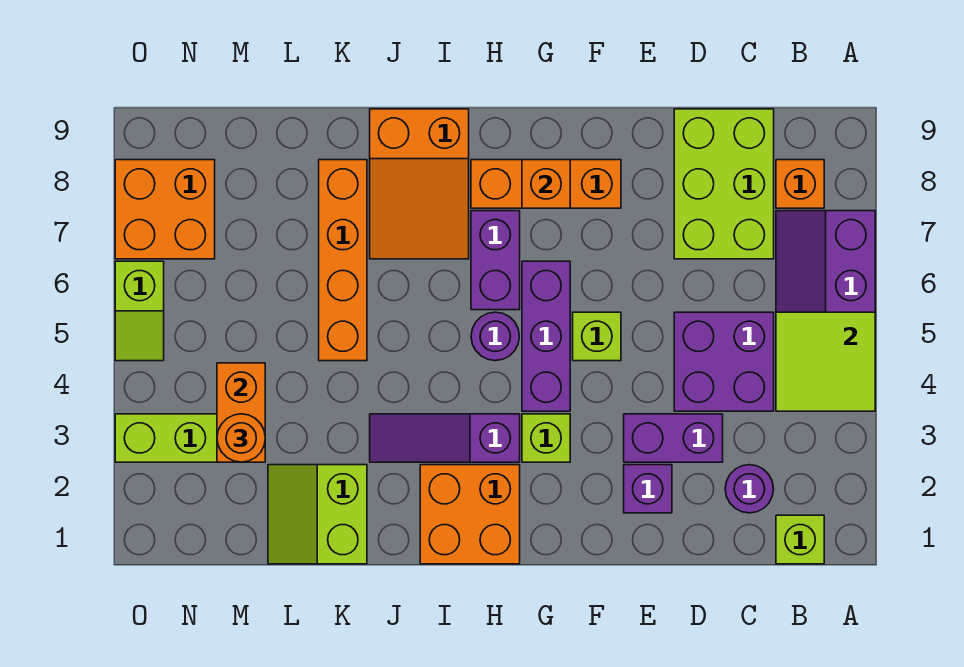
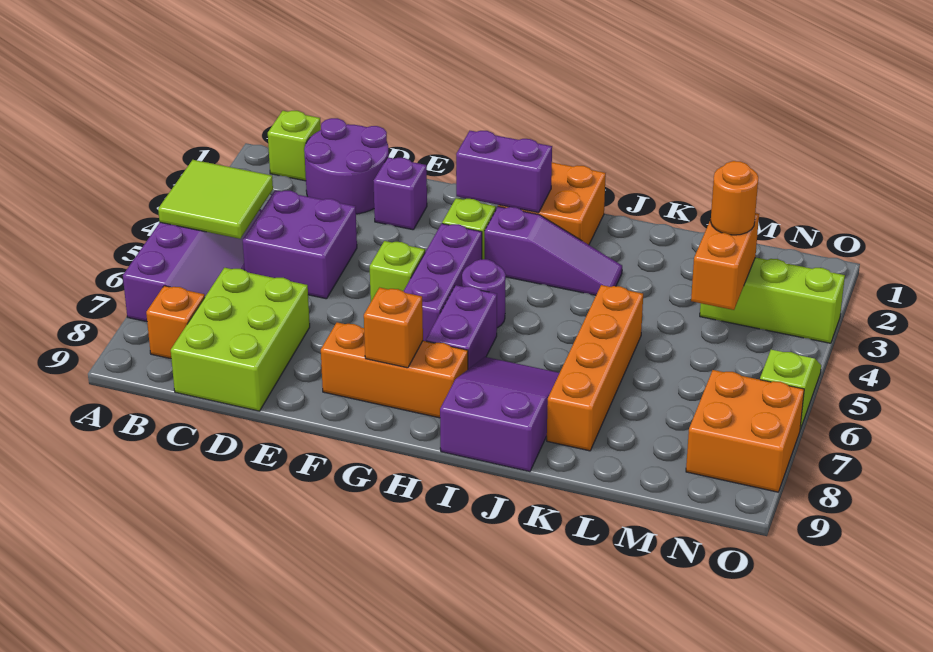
purple round brick C2 level 1 -> purple round brick C1:D2 level 1
purple brick D3:E3 level 1 -> purple brick G2:H2 level 2
orange slope I7:J9 level 1 top 9 -> purple slope I7:J9 level 1 top 9
lime slope K1:L2 level 1 top K -> none

